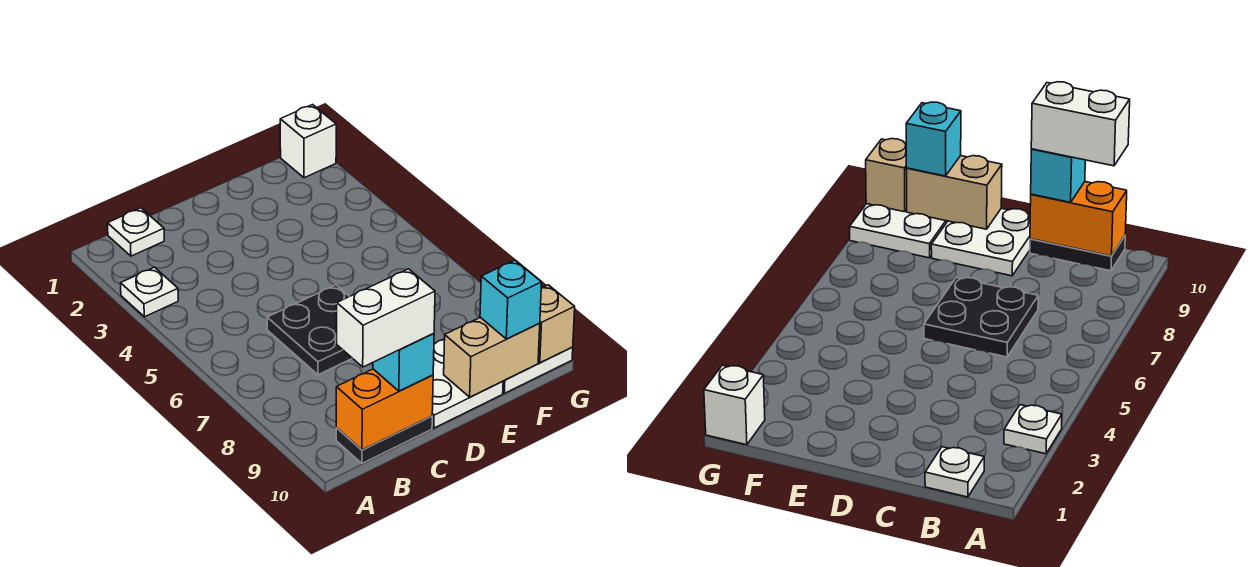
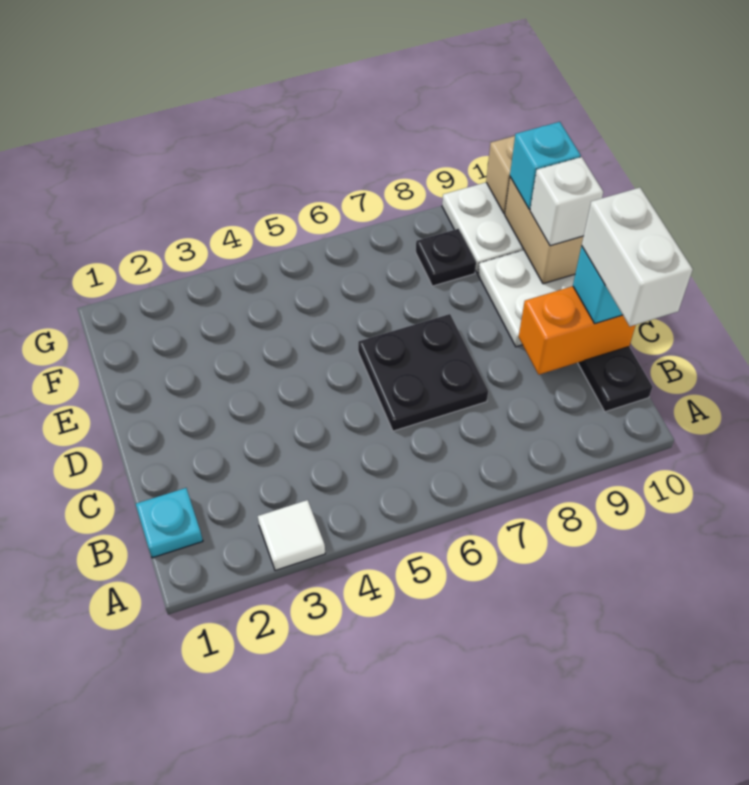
white plate A3 level 1 -> white tile A3 level 1
white plate B1 level 1 -> cyan plate B1 level 1
orange brick B10:C10 level 2 -> orange brick C9:C10 level 2
none -> black plate F8 level 1
white brick G1 level 1 -> white brick E10 level 3

